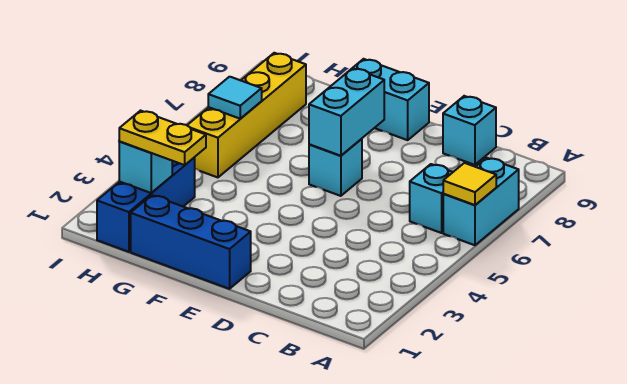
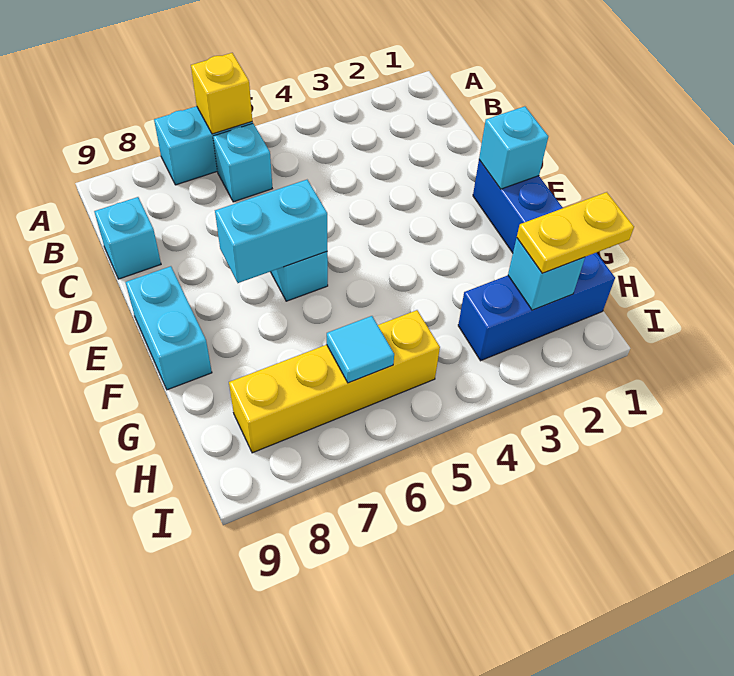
yellow tile A6 level 2 -> yellow brick A6 level 2
none -> cyan brick E1 level 2
yellow plate G2:H2 level 3 -> yellow plate H1:H2 level 3

